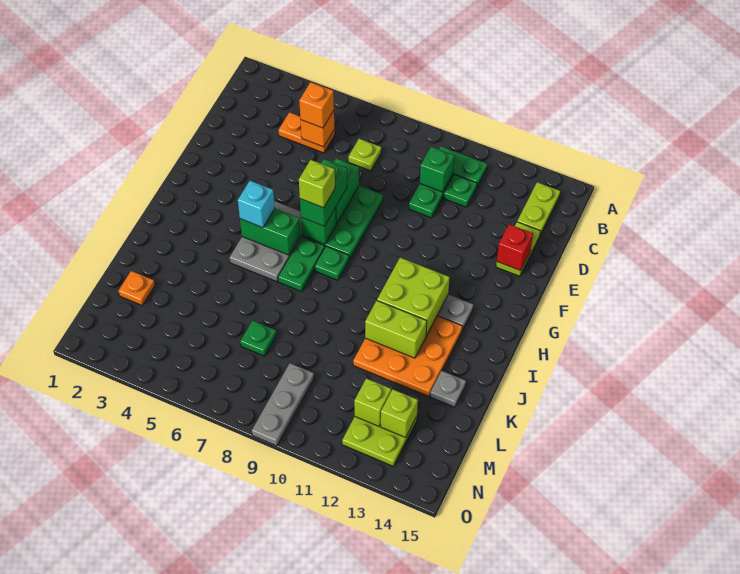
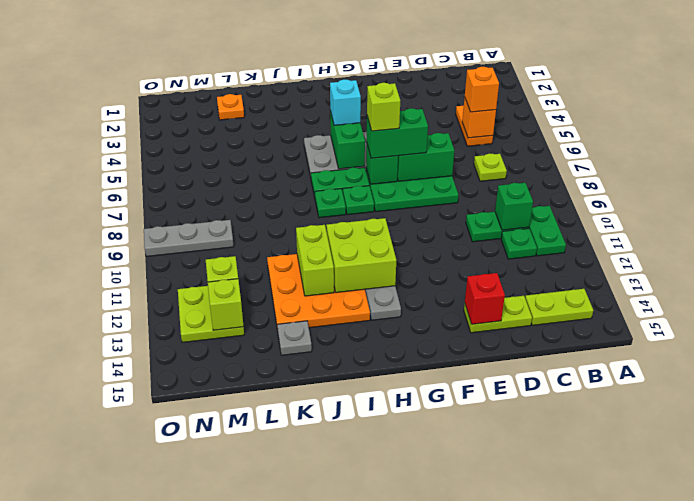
green plate L7 level 1 -> green plate I8 level 1

